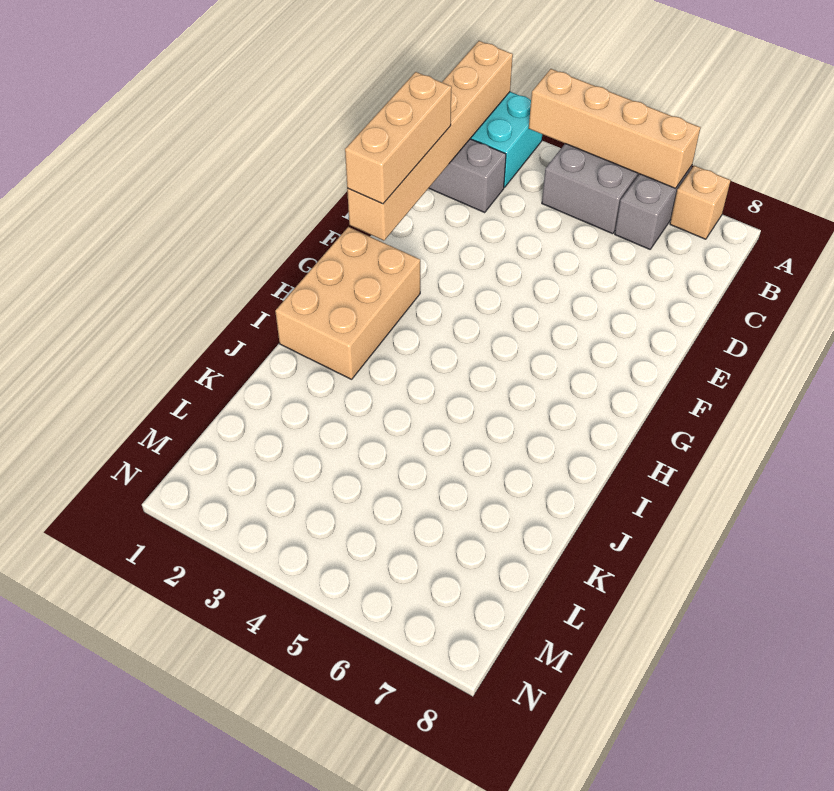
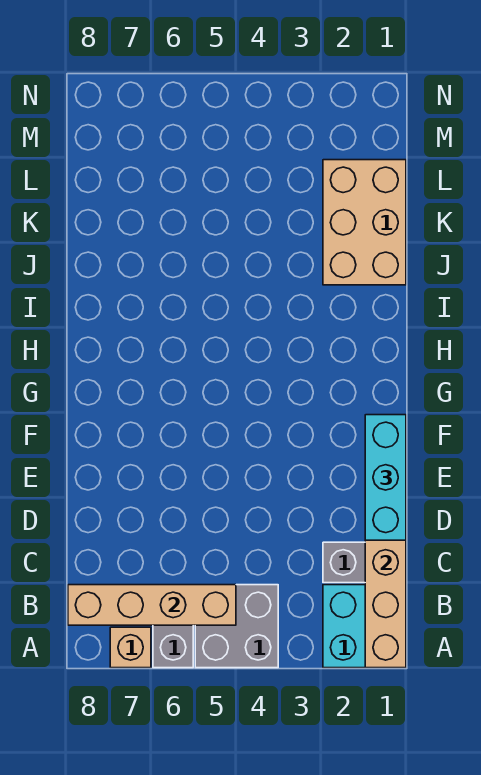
tan brick A3:A6 level 2 -> tan brick B5:B8 level 2
tan brick D1:F1 level 3 -> cyan brick D1:F1 level 3
tan brick G1:I2 level 1 -> tan brick J1:L2 level 1

